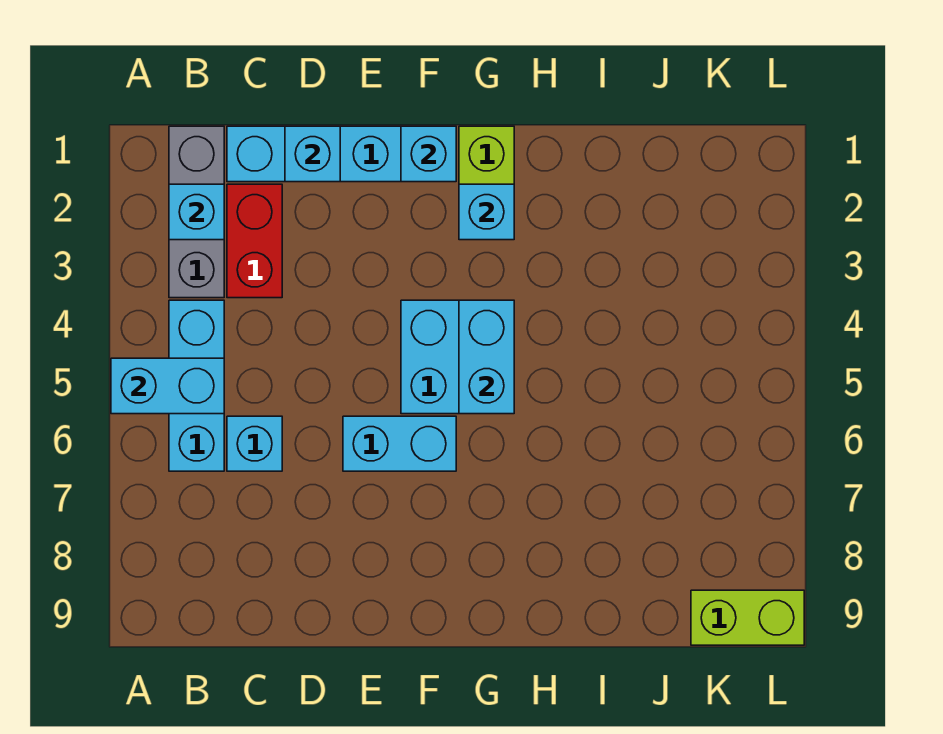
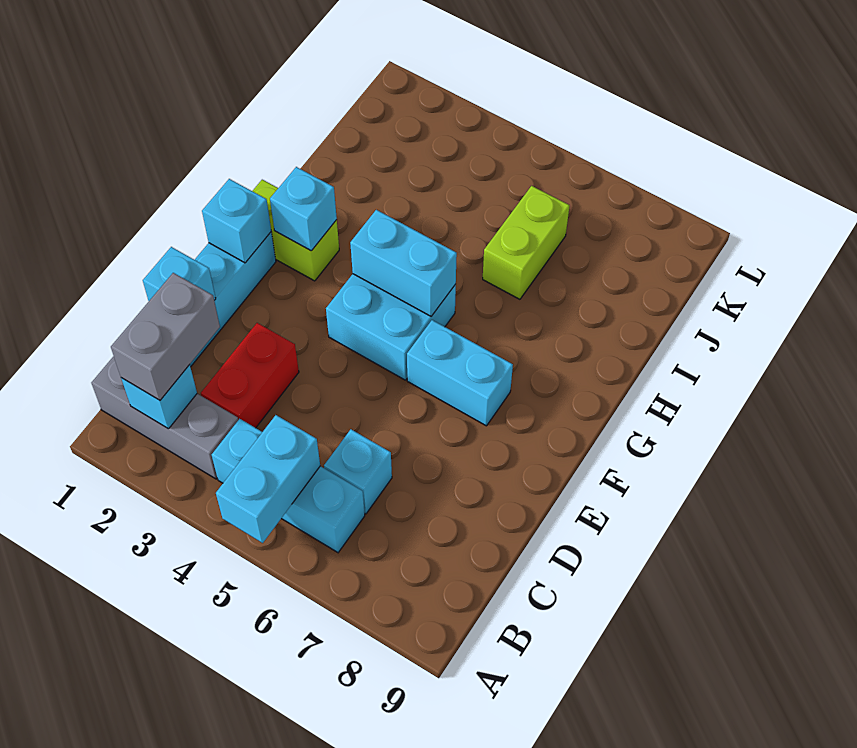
none -> grey brick B2:C2 level 3
red brick C2:C3 level 1 -> red brick C3:D3 level 1
cyan brick E6:F6 level 1 -> cyan brick F6:F7 level 1
lime brick K9:L9 level 1 -> lime brick I6:J6 level 1

